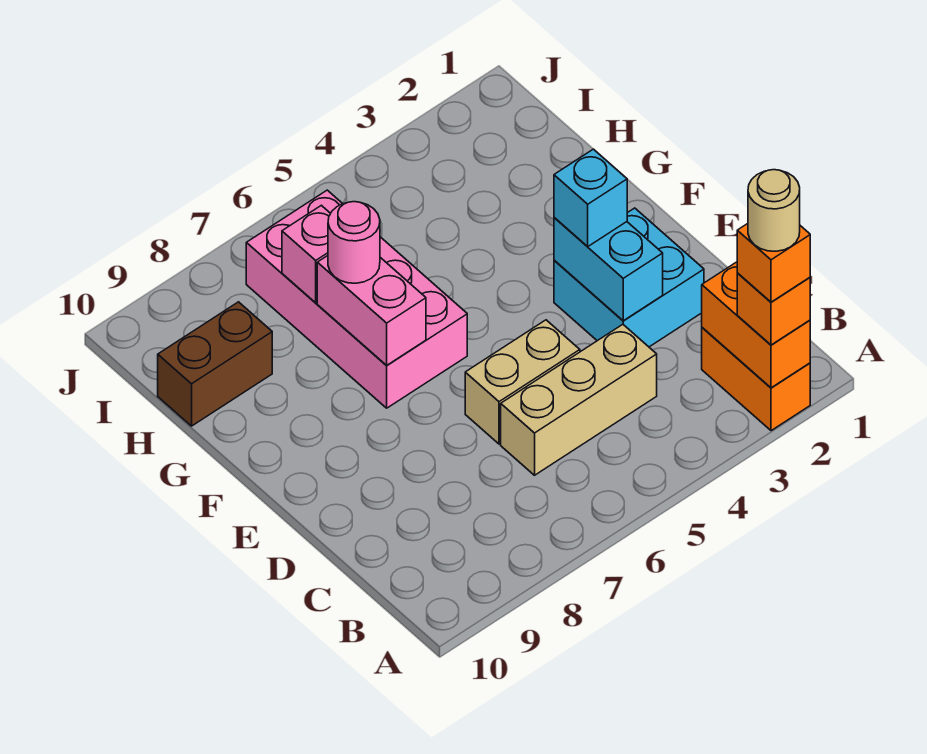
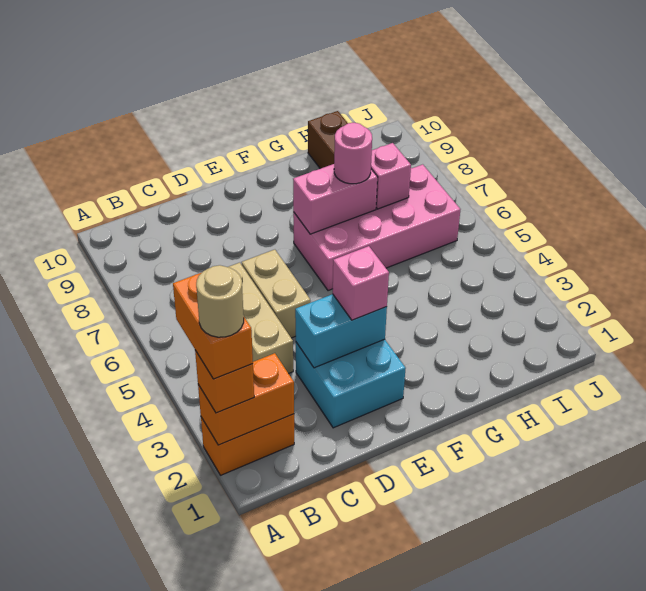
orange brick A2 level 4 -> orange brick A2:A3 level 4
cyan brick E3 level 3 -> pink brick E3 level 3

